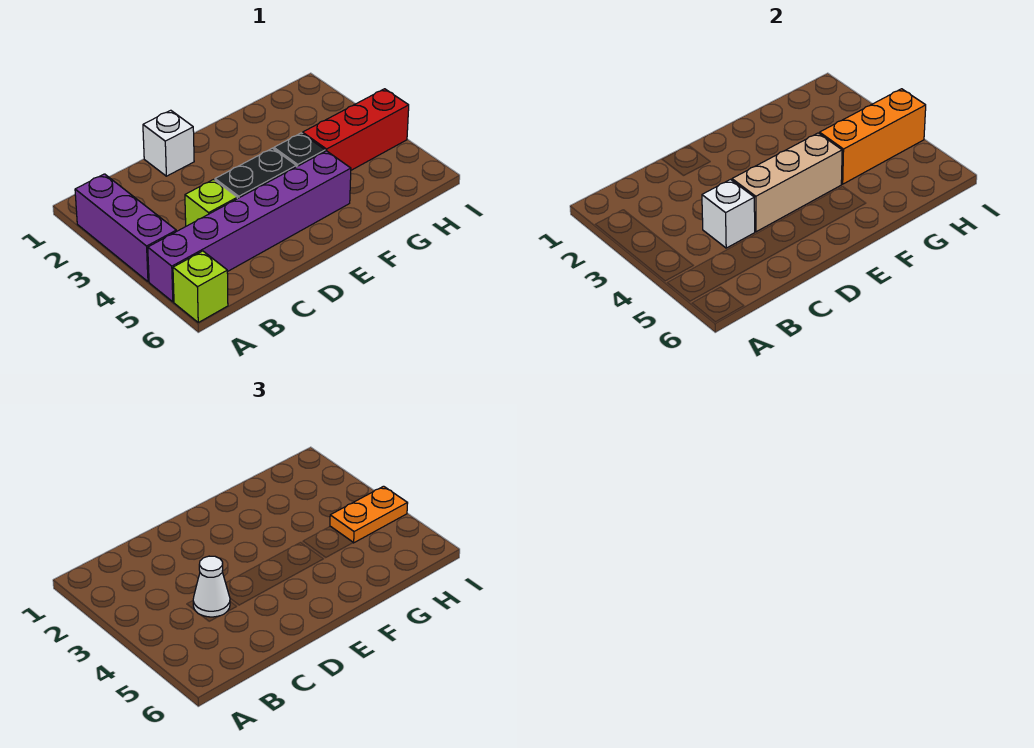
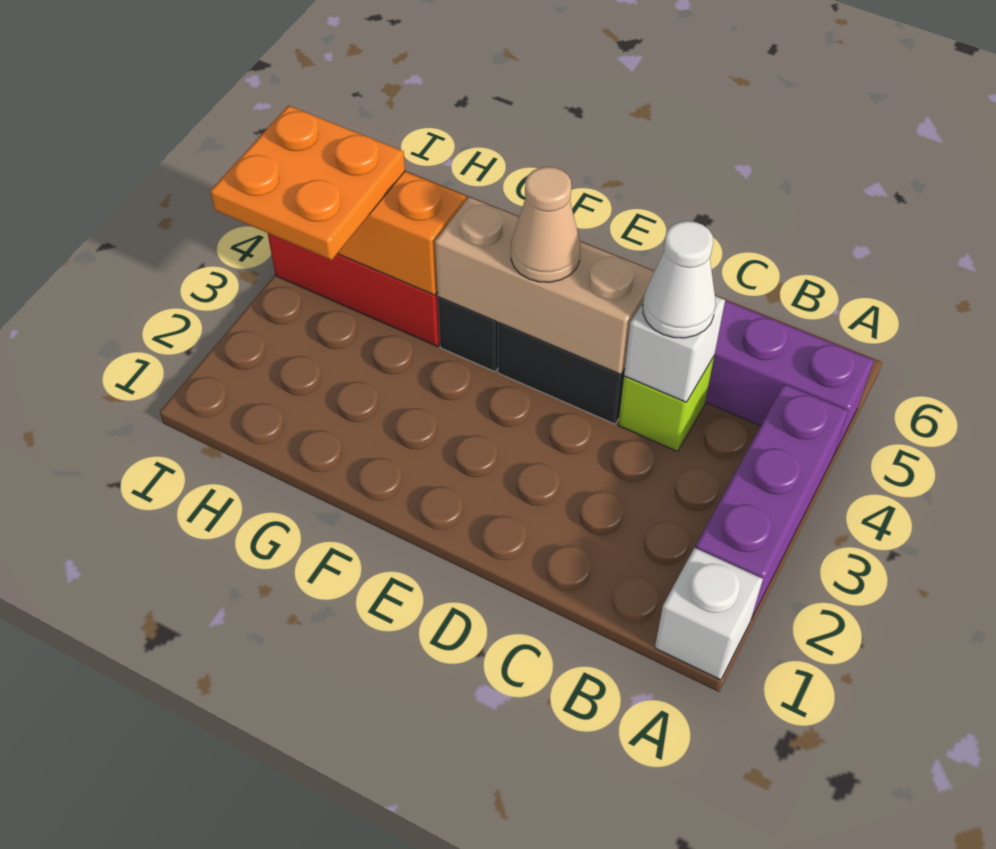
lime brick A6 level 1 -> none
white brick D1 level 1 -> white brick A1 level 1
none -> tan cone E4 level 3
orange plate H4:I4 level 3 -> orange plate H3:I4 level 3

